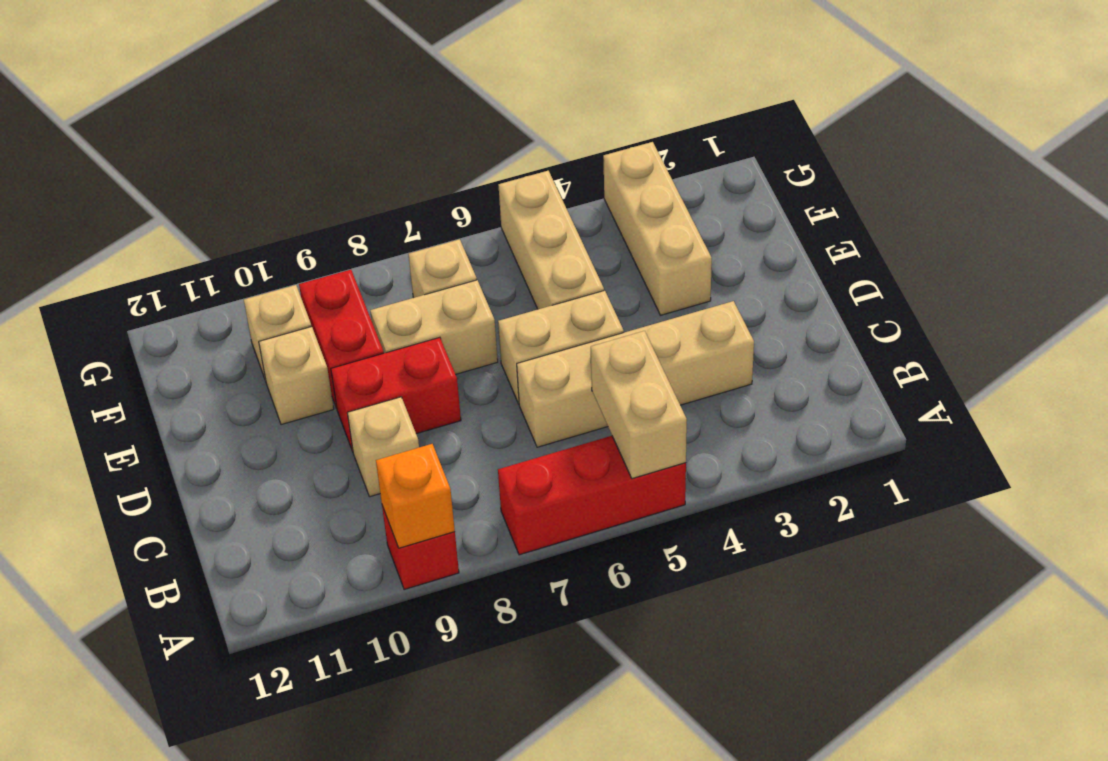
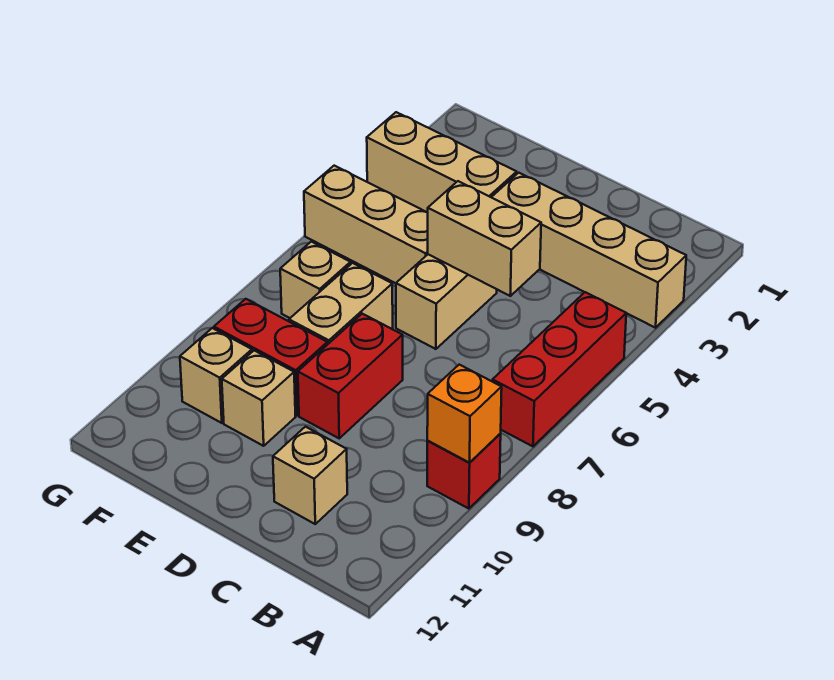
tan brick A5:B5 level 2 -> tan brick C5:D5 level 2
tan brick C3:C6 level 1 -> tan brick A3:D3 level 1
tan brick C9 level 1 -> tan brick C11 level 1

